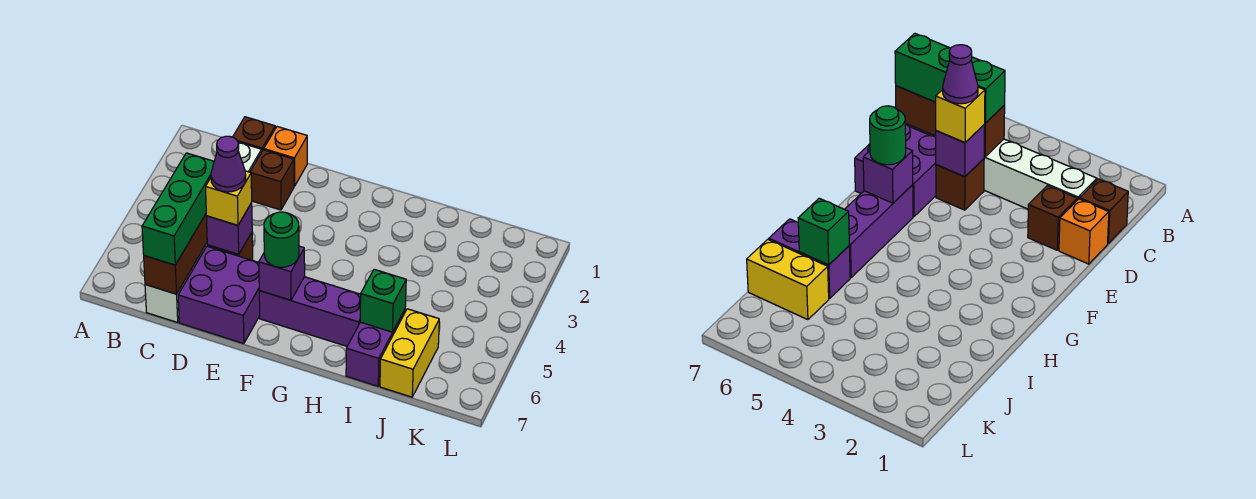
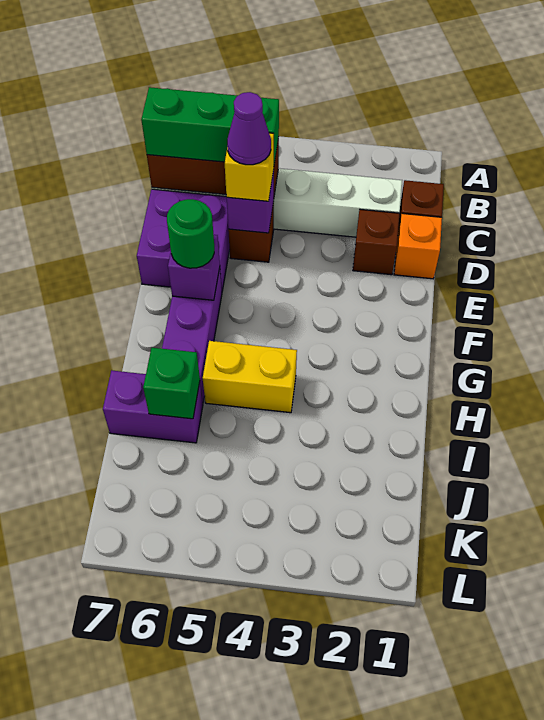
yellow brick J6:J7 level 1 -> yellow brick H4:H5 level 1

